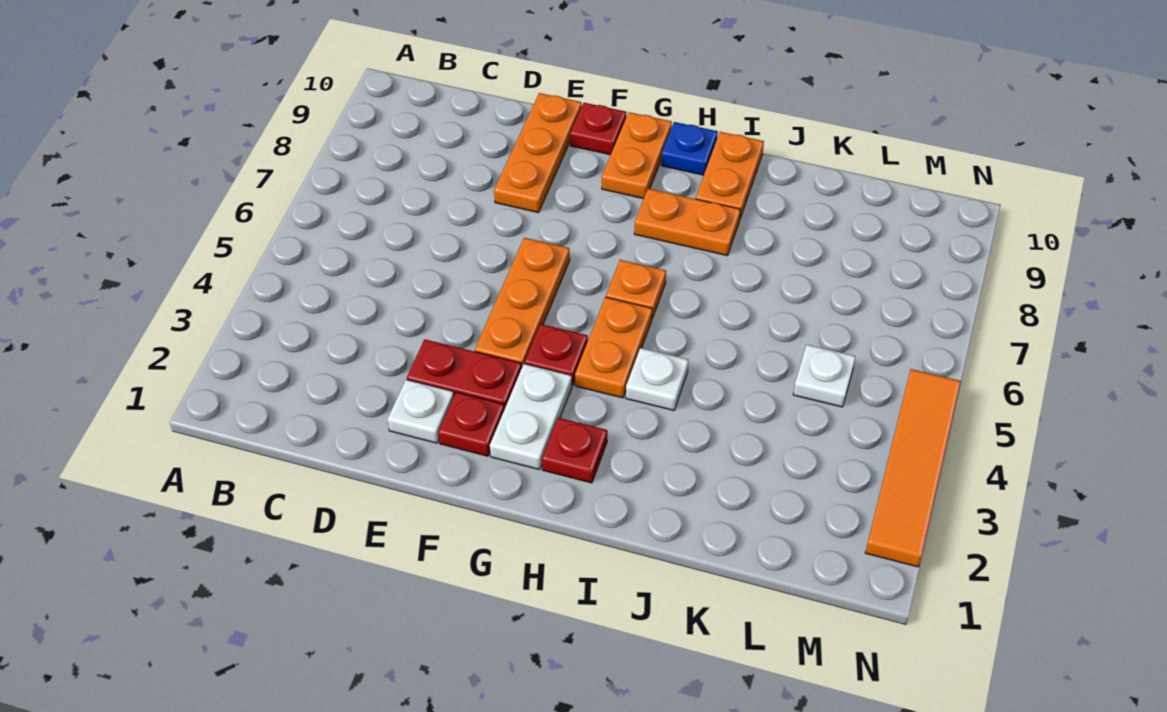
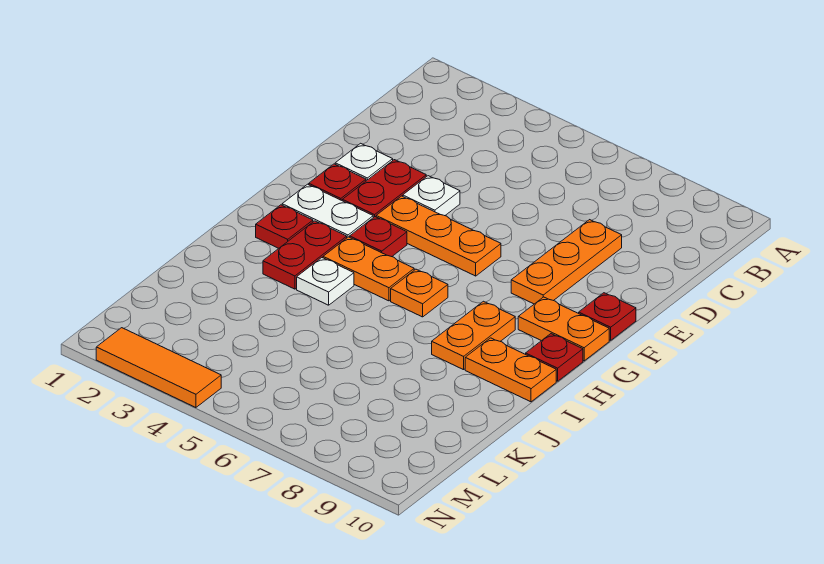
orange plate E8:E10 level 1 -> orange plate D8:F8 level 1
none -> red plate H3:I3 level 1
blue plate H10 level 1 -> red plate H10 level 1
white plate L5 level 1 -> white plate E4 level 1
orange tile N2:N5 level 1 -> orange tile N2:N4 level 1

